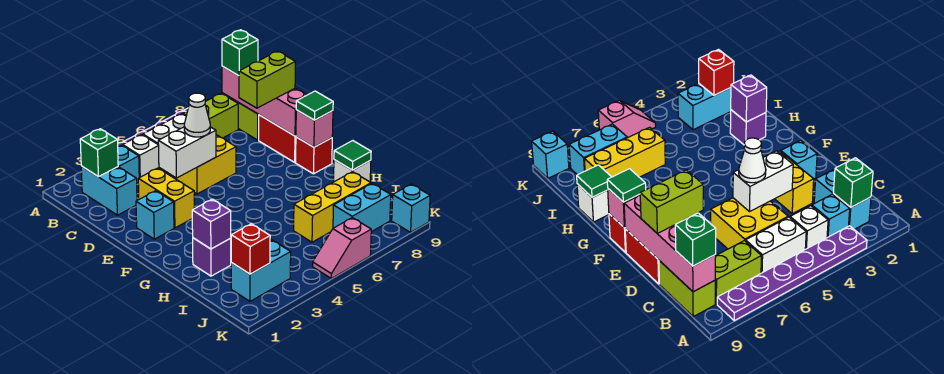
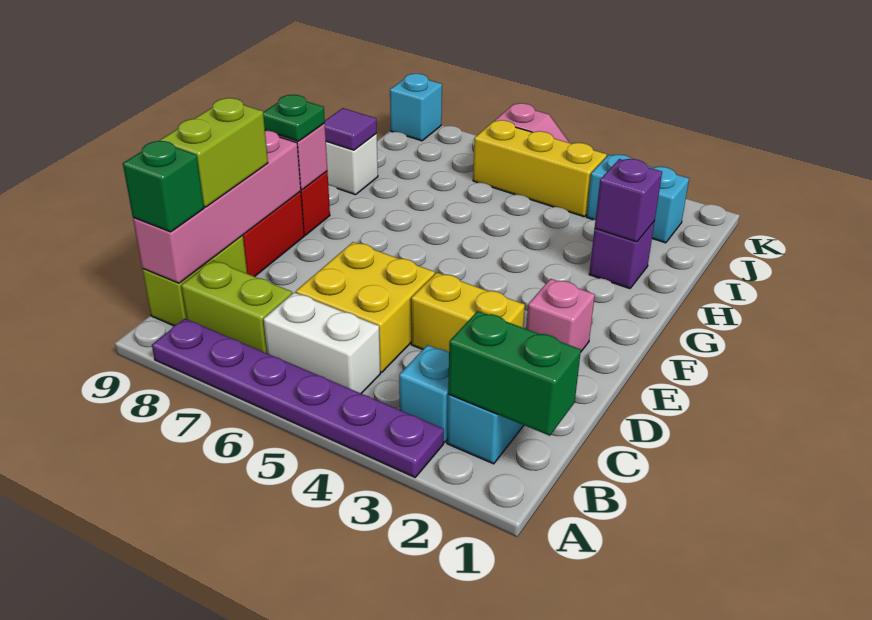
green brick B2 level 2 -> green brick B1:B2 level 2
white brick B4 level 1 -> none
yellow brick D3:E3 level 1 -> yellow brick D3:D4 level 1
white brick D4:D5 level 2 -> none
white cone D5 level 3 -> none
lime brick D8:D9 level 3 -> lime brick C9:D9 level 3
cyan brick E2 level 1 -> pink brick E2 level 1
green tile F9 level 3 -> green plate F9 level 3
green tile H9 level 2 -> purple tile H9 level 2
yellow brick I6:I8 level 1 -> yellow brick J4:J6 level 1
red brick J2 level 2 -> none
cyan brick J7:J8 level 1 -> none

